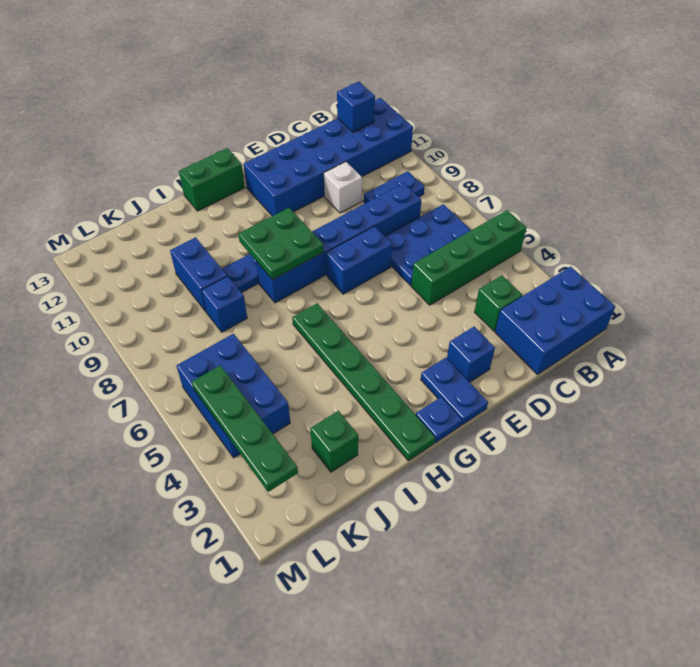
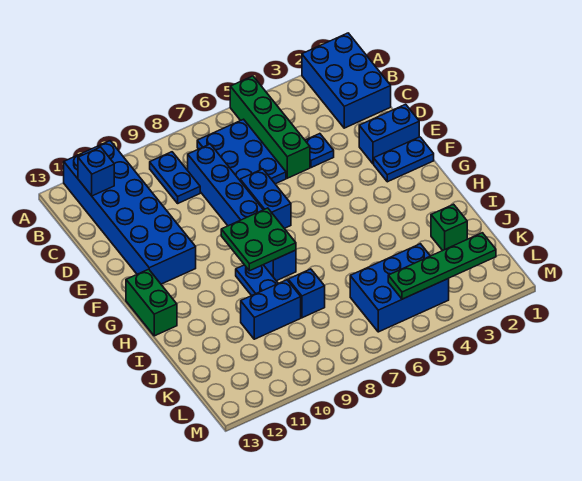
green brick C3 level 1 -> none
white brick D10 level 1 -> none
blue brick E2 level 1 -> blue brick E1:E2 level 1
blue plate G1 level 1 -> blue plate D4 level 1
green plate H1:H6 level 1 -> none

